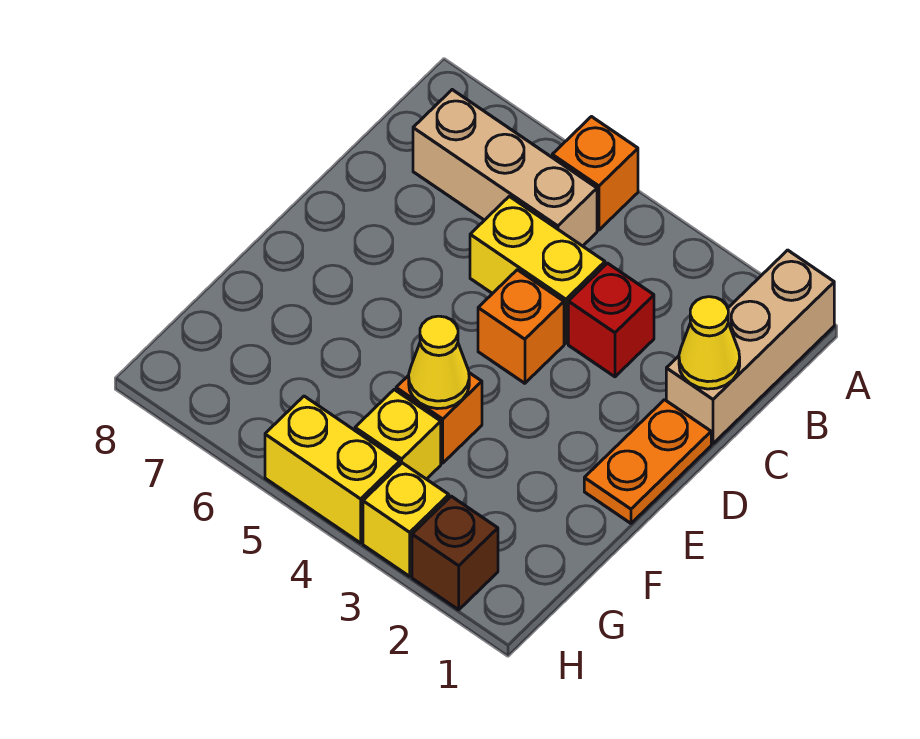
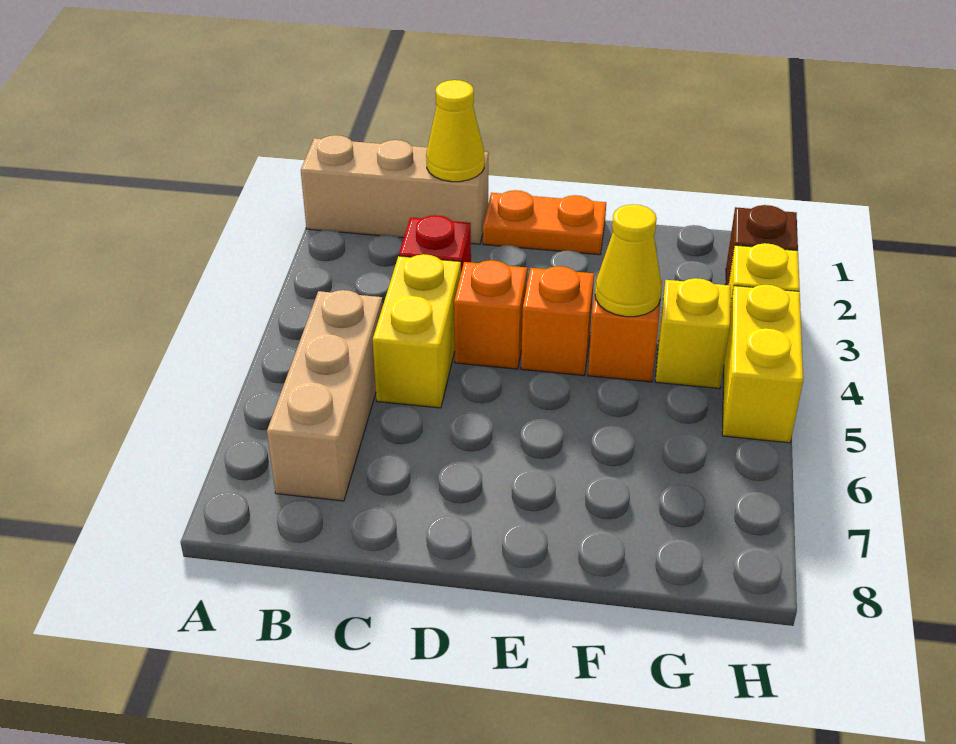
orange brick A5 level 1 -> orange brick E4 level 1

